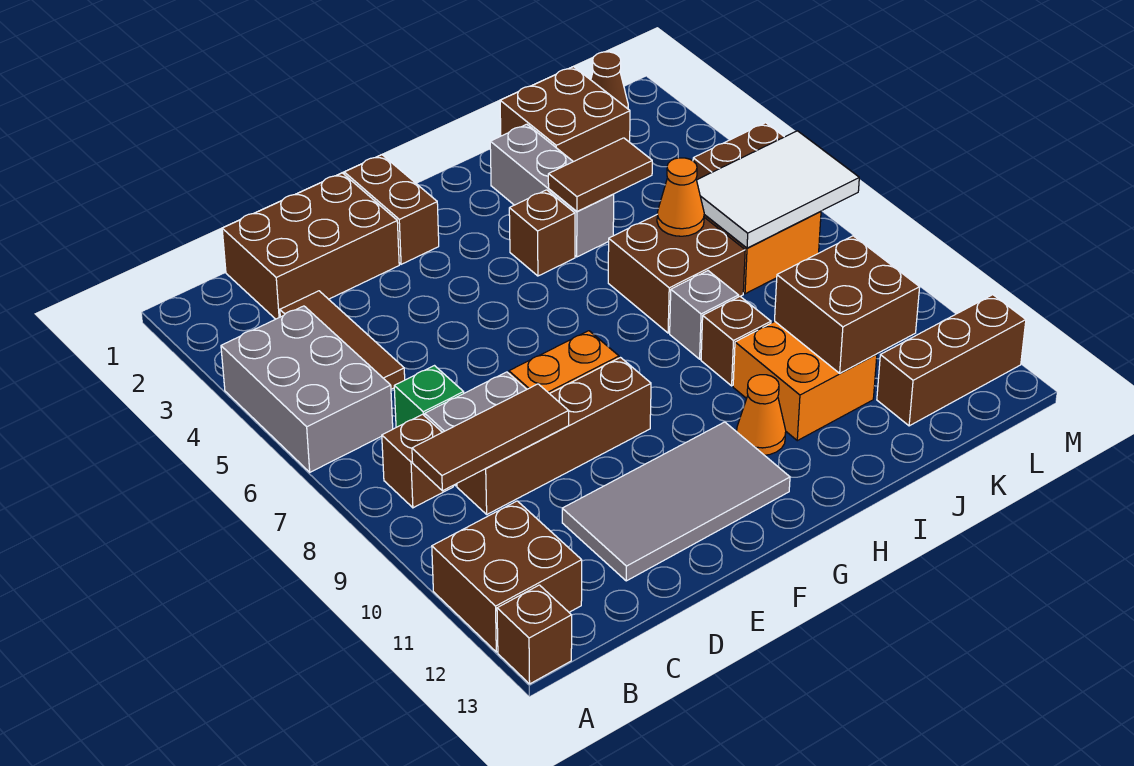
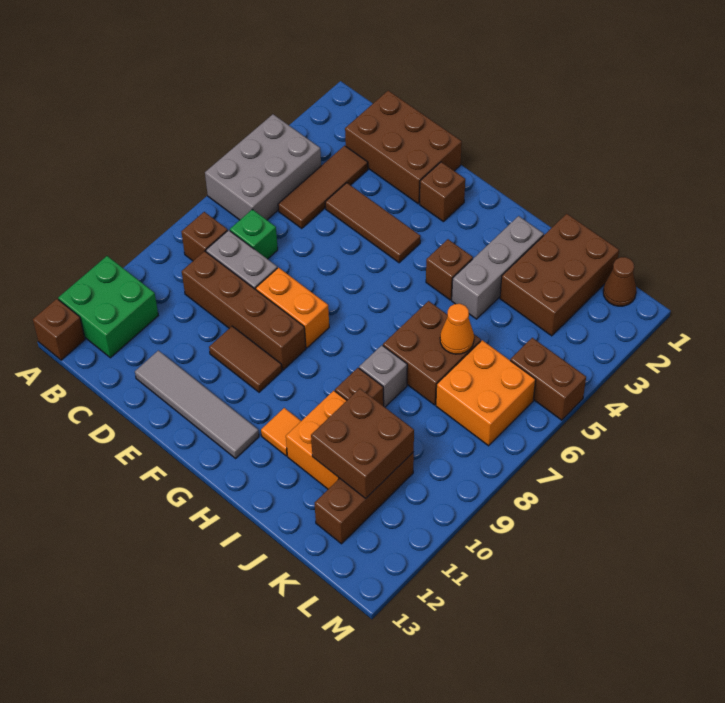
brown brick A11:B12 level 1 -> green brick A11:B12 level 1
brown tile B9:D9 level 2 -> brown tile D4:F4 level 1
grey tile D11:G12 level 1 -> grey tile D12:G12 level 1
brown brick F1:F2 level 1 -> brown brick F2 level 1
orange cone H11 level 1 -> orange tile H11 level 1
brown tile I4:J4 level 2 -> brown tile E10:F10 level 1
brown brick J1:K2 level 1 -> brown brick J1:K3 level 1
white tile K6:M7 level 2 -> none
brown brick K12:M12 level 1 -> brown brick K10:K12 level 1

